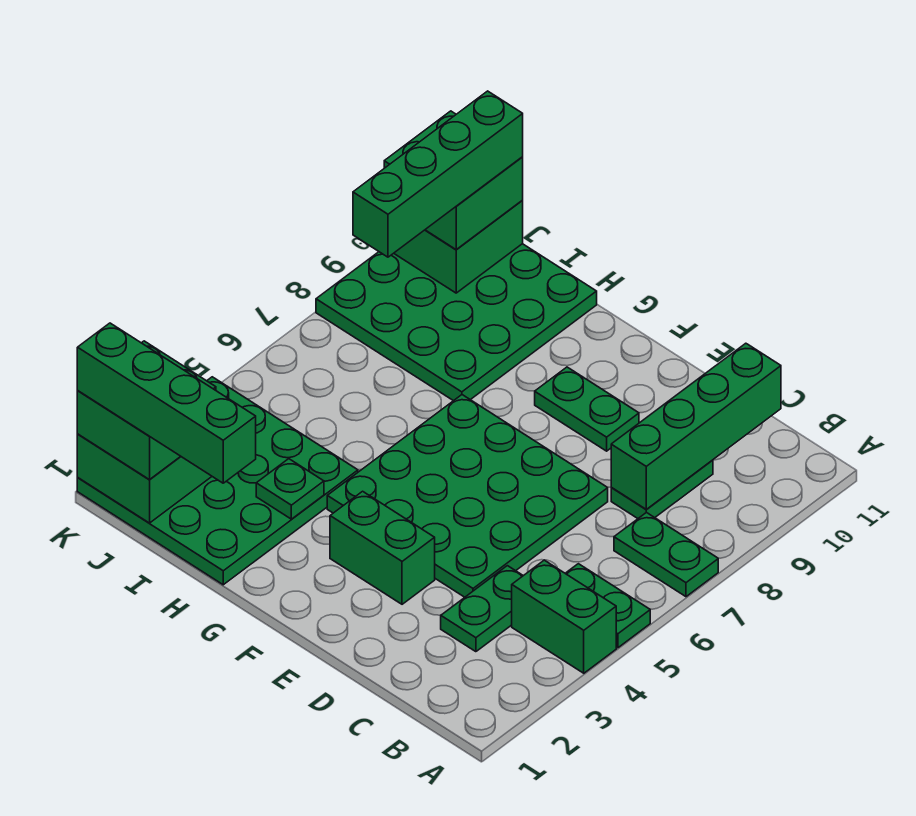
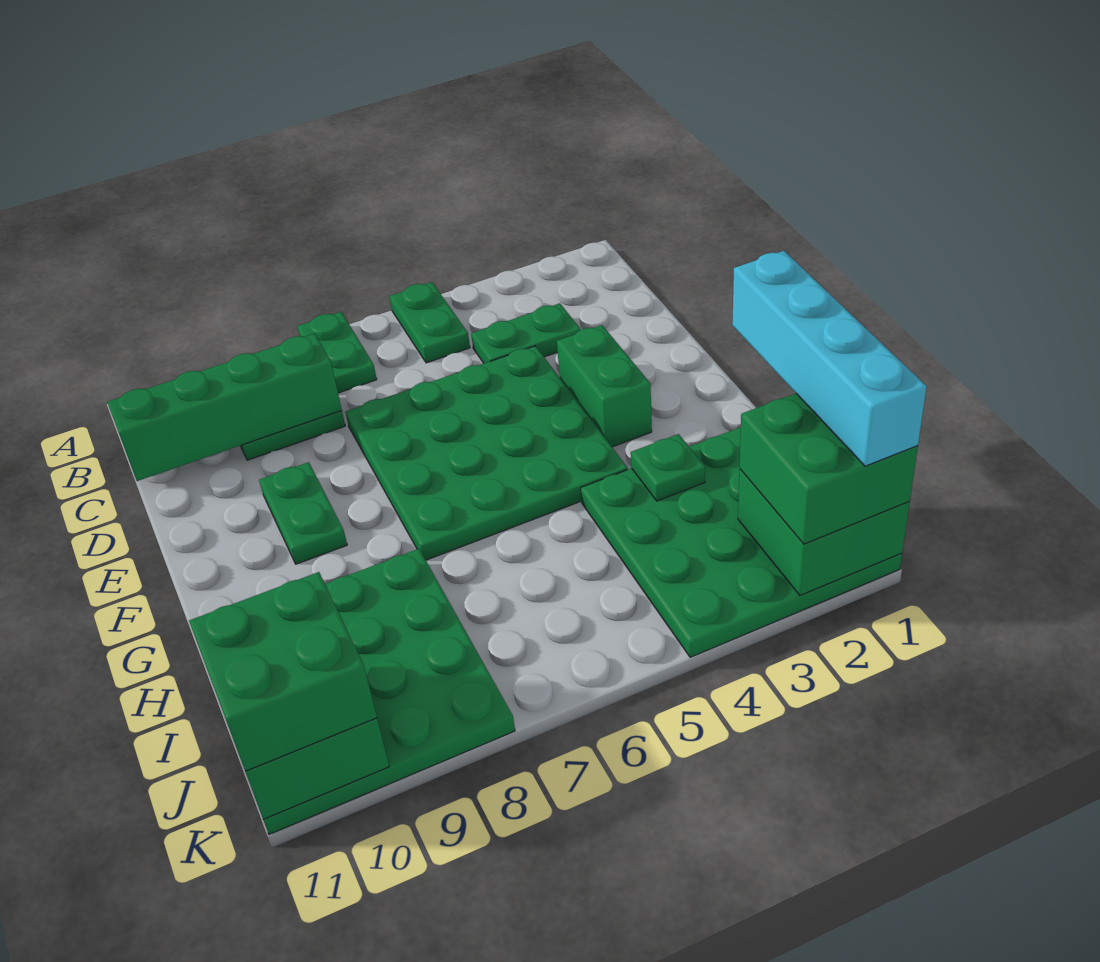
green brick A4:B4 level 1 -> none
green brick H1:K1 level 4 -> cyan brick H1:K1 level 4
green brick J8:J11 level 4 -> none

